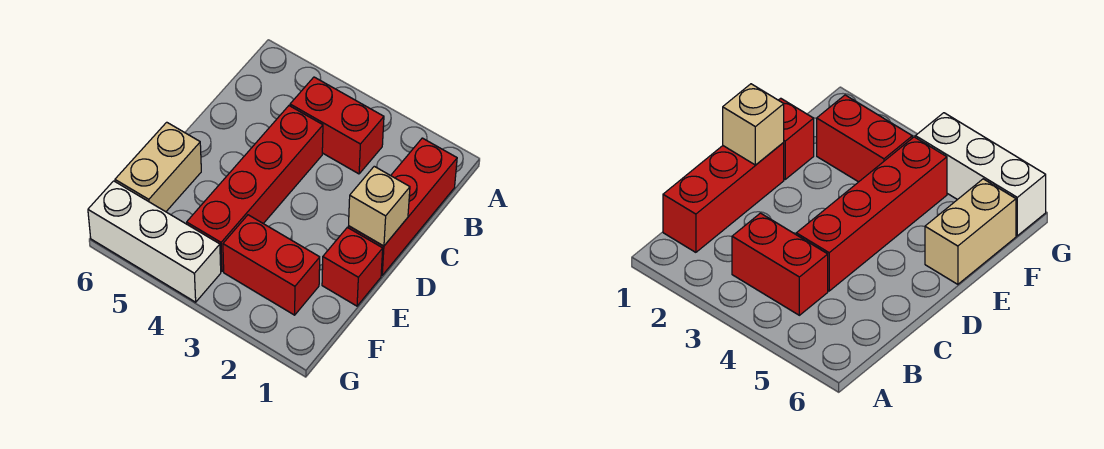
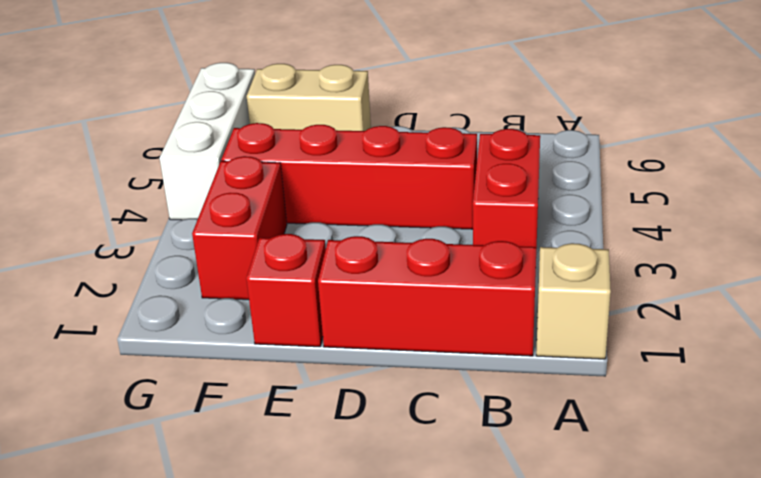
tan brick D1 level 2 -> tan brick A1 level 1

